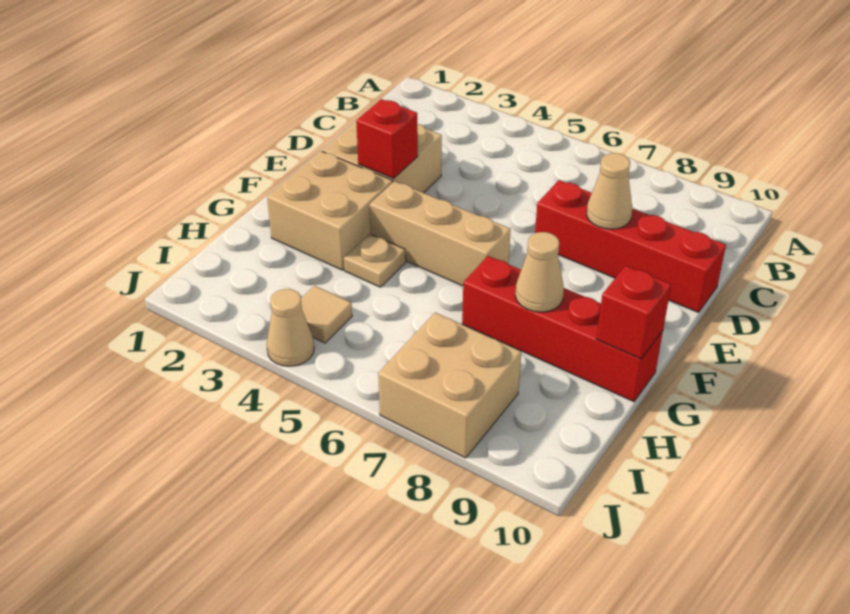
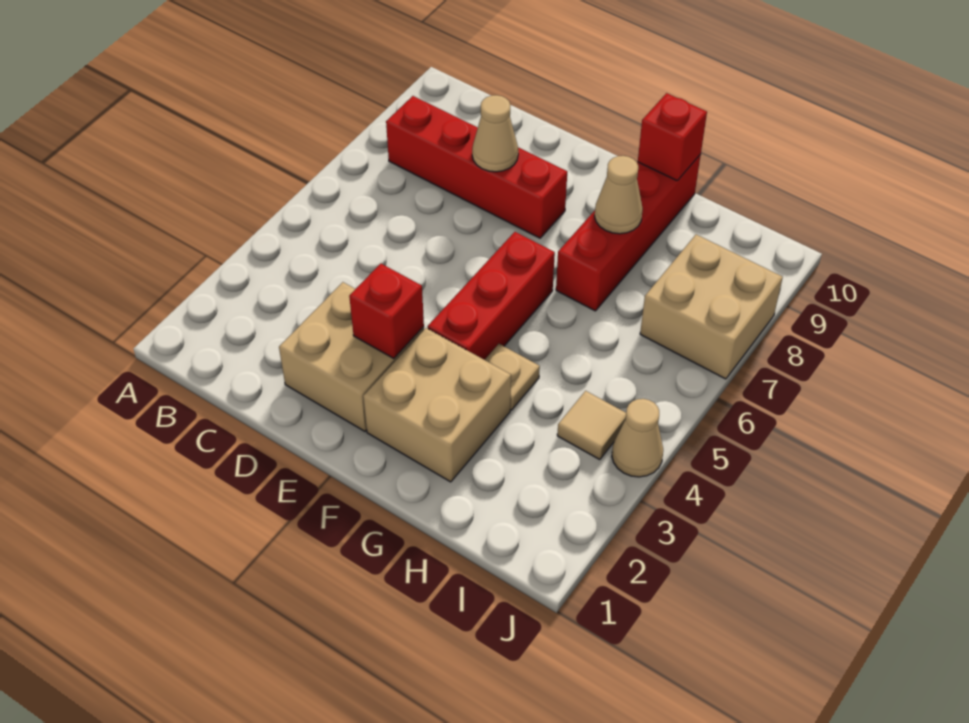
red brick D7:D10 level 1 -> red brick B8:E8 level 1
tan brick F4:F6 level 1 -> red brick F4:F6 level 1

